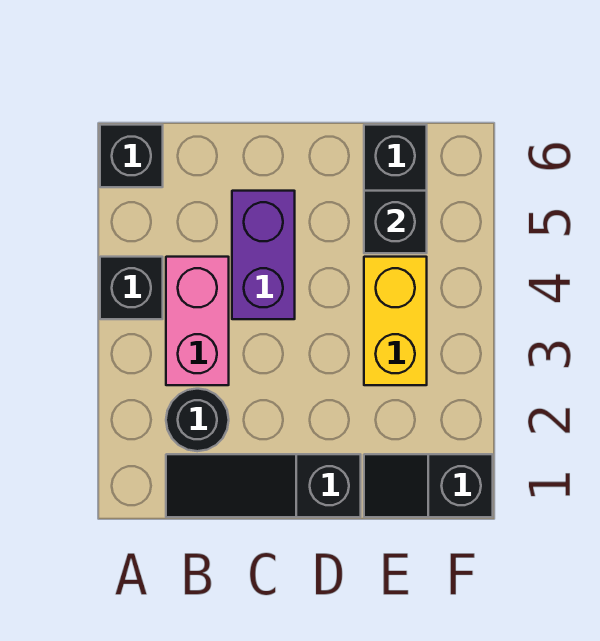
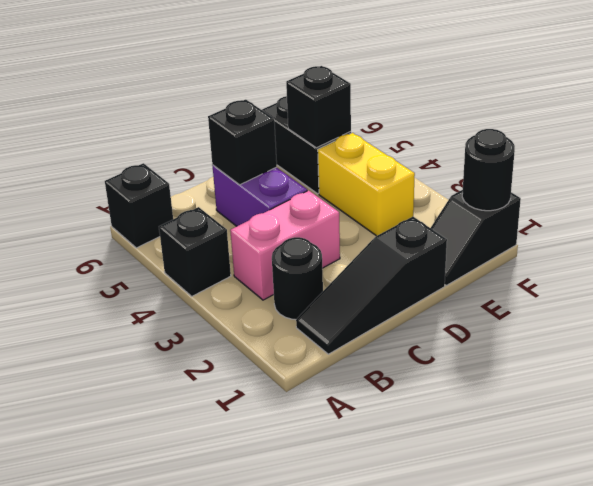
pink brick B3:B4 level 1 -> pink brick B3:C3 level 1
none -> black brick C5 level 2
none -> black round brick F1 level 2

